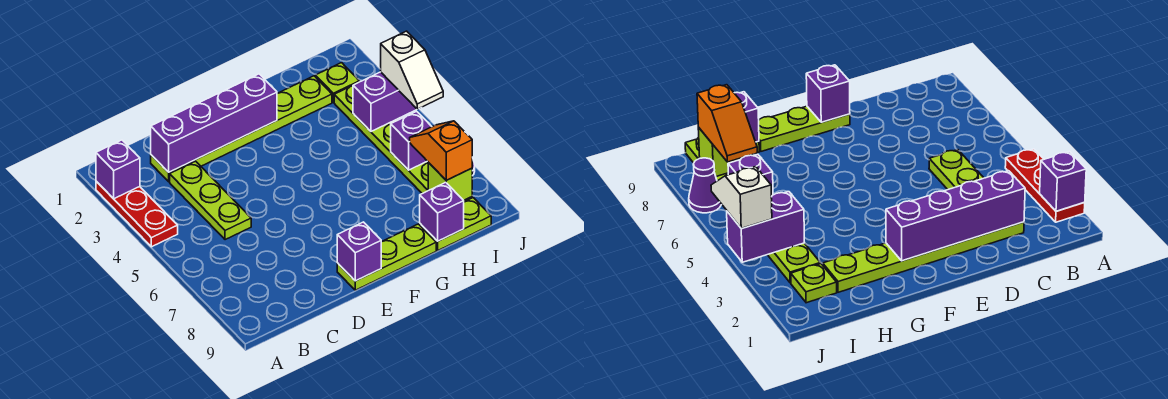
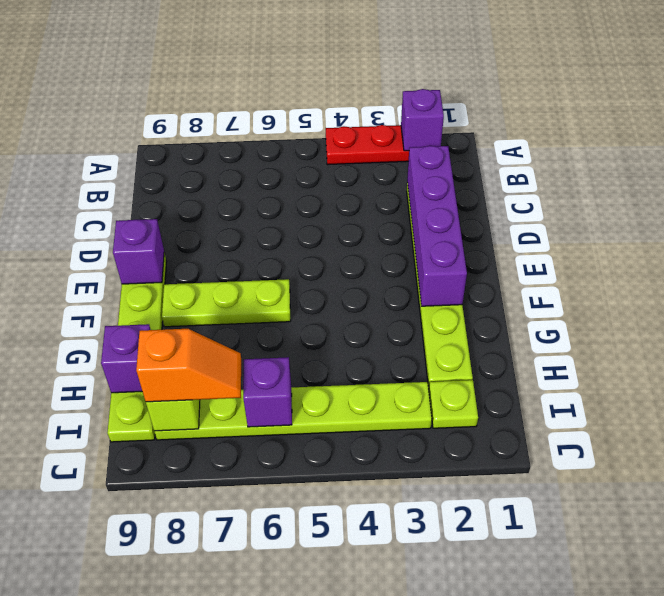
lime plate C3:C5 level 1 -> lime plate F6:F8 level 1
purple brick I4:J4 level 2 -> none
white slope J4:J5 level 3 top 4 -> none
purple cone J7 level 1 -> none

